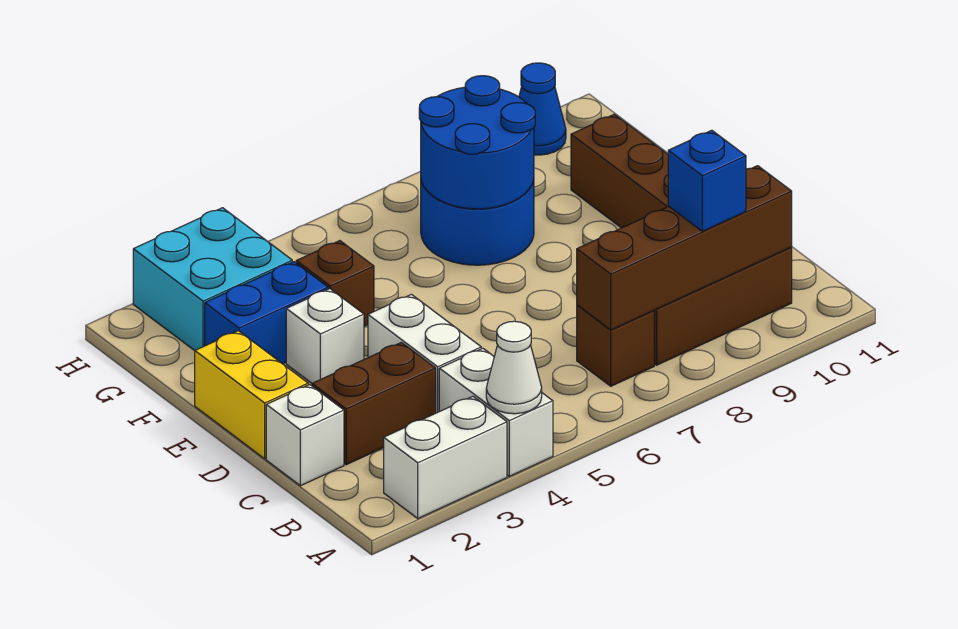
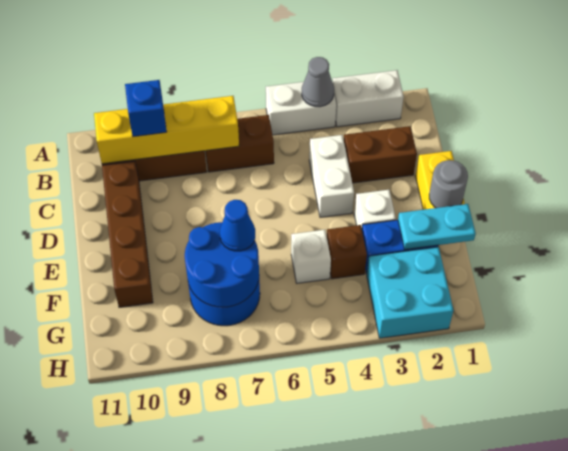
white brick A4:B4 level 1 -> white brick A4:A5 level 1
white cone A4 level 2 -> grey cone A4 level 2
brown brick B7 level 1 -> brown brick B6:B7 level 1
brown brick B7:B10 level 2 -> yellow brick B7:B10 level 2
white brick C1 level 1 -> white brick F5 level 1
none -> grey round brick E1 level 2
none -> cyan plate F1:F2 level 2
blue cone H10 level 1 -> blue cone F7 level 3

